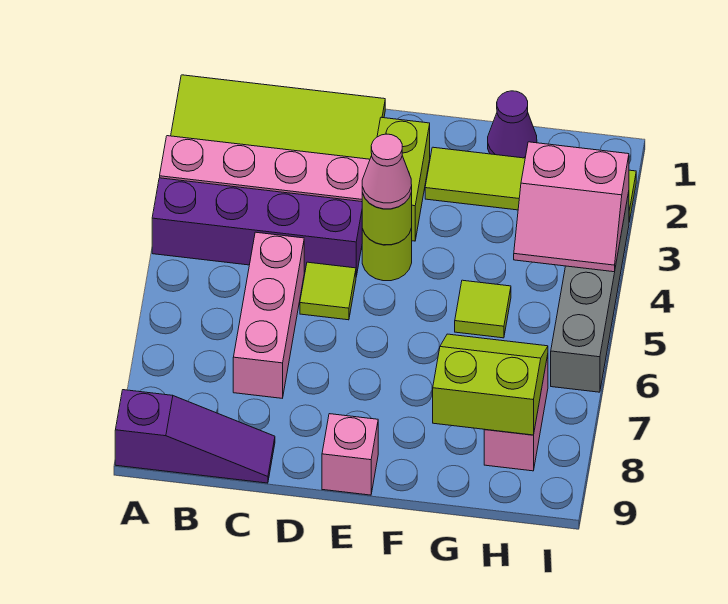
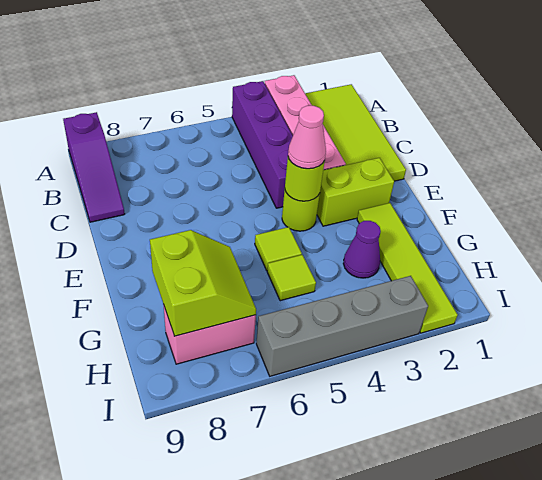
pink brick C5:C7 level 1 -> none
lime tile D5 level 1 -> lime tile F5 level 1
pink brick E9 level 1 -> none
purple cone G1 level 1 -> purple cone G3 level 1
pink slope H3:I4 level 2 top 3 -> none

